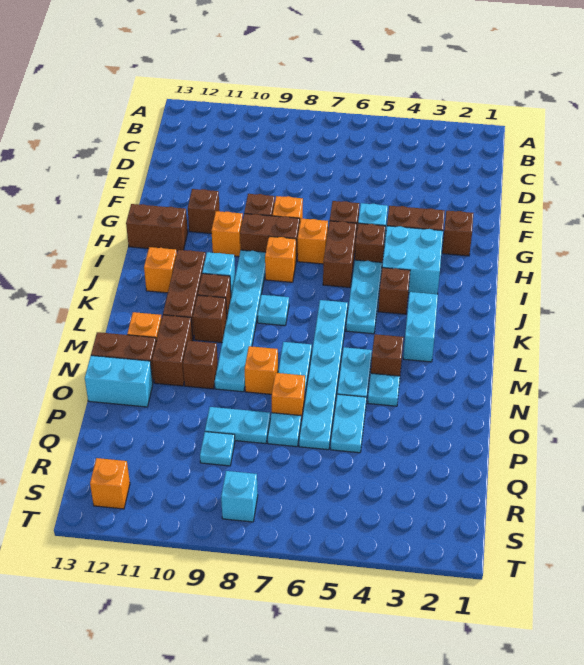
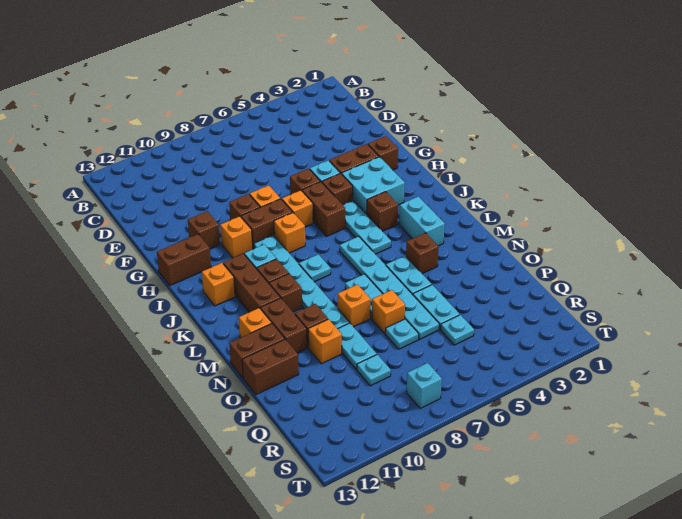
cyan plate N4 level 1 -> cyan plate Q5 level 1
cyan brick O12:O13 level 1 -> brown brick O12:O13 level 1
cyan plate P8:P9 level 1 -> cyan plate O9:P9 level 1
orange brick S12 level 1 -> orange brick O10 level 1

